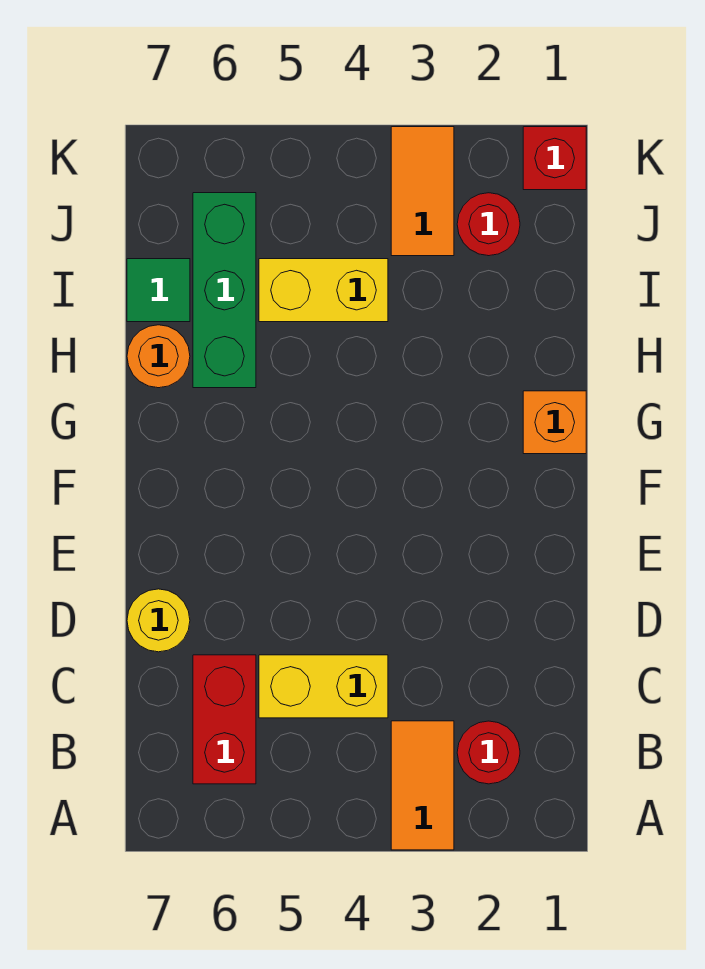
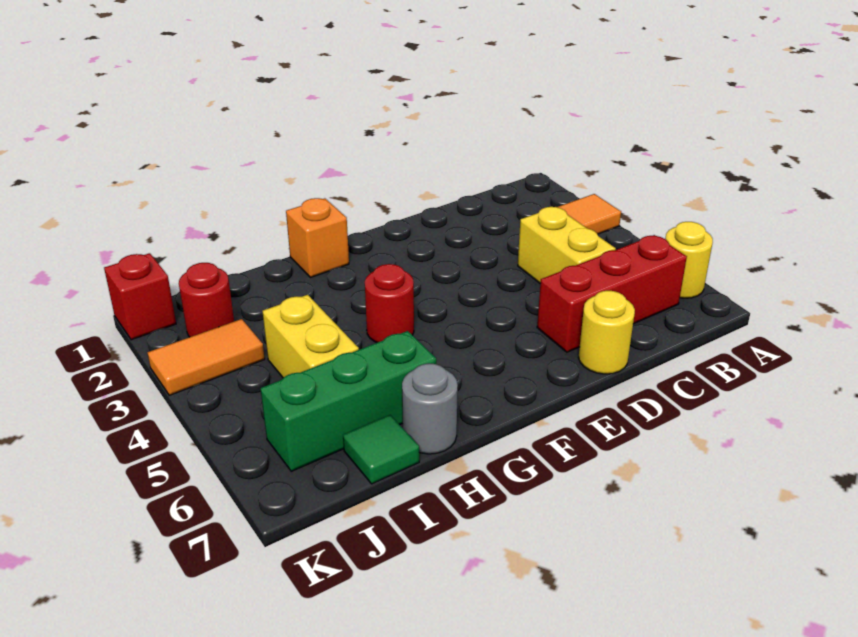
none -> yellow round brick A6 level 1
red round brick B2 level 1 -> red round brick G4 level 1
red brick B6:C6 level 1 -> red brick B6:D6 level 1
orange round brick H7 level 1 -> grey round brick H7 level 1

